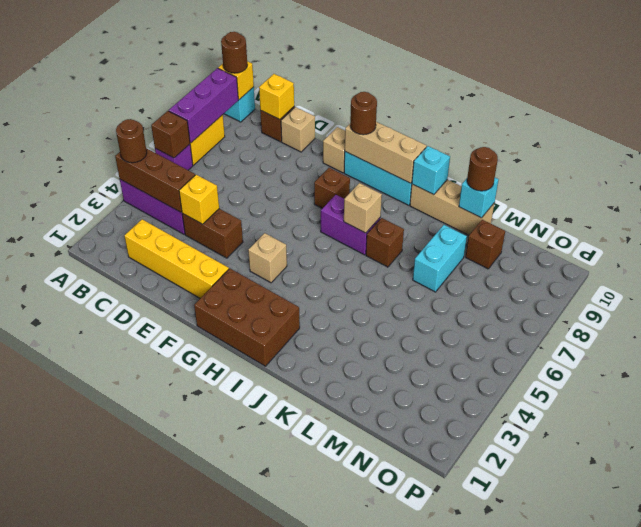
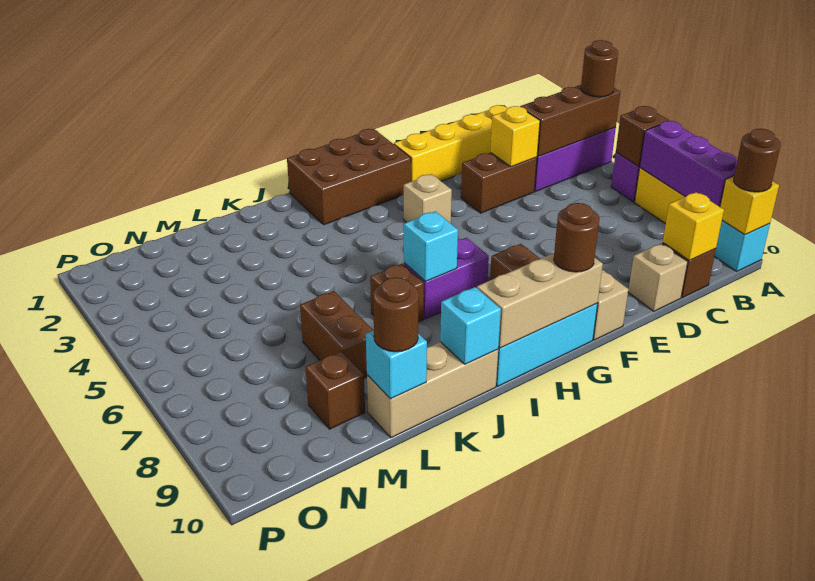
tan brick I7 level 2 -> cyan brick I7 level 2
cyan brick L7:L8 level 1 -> brown brick L7:L8 level 1

